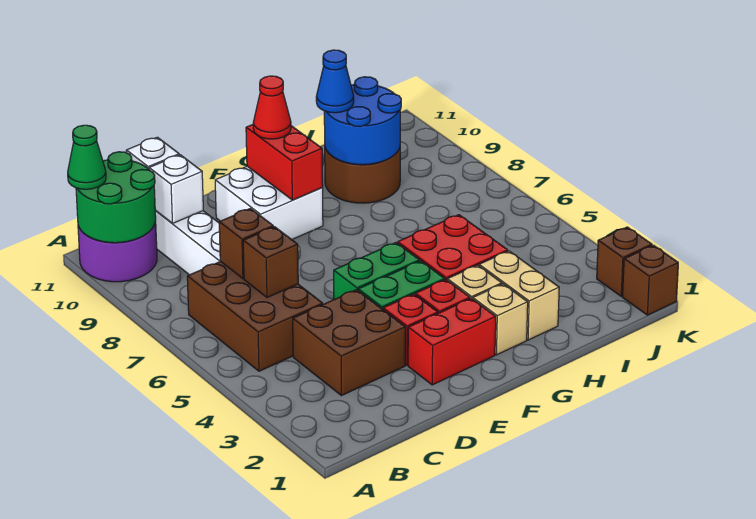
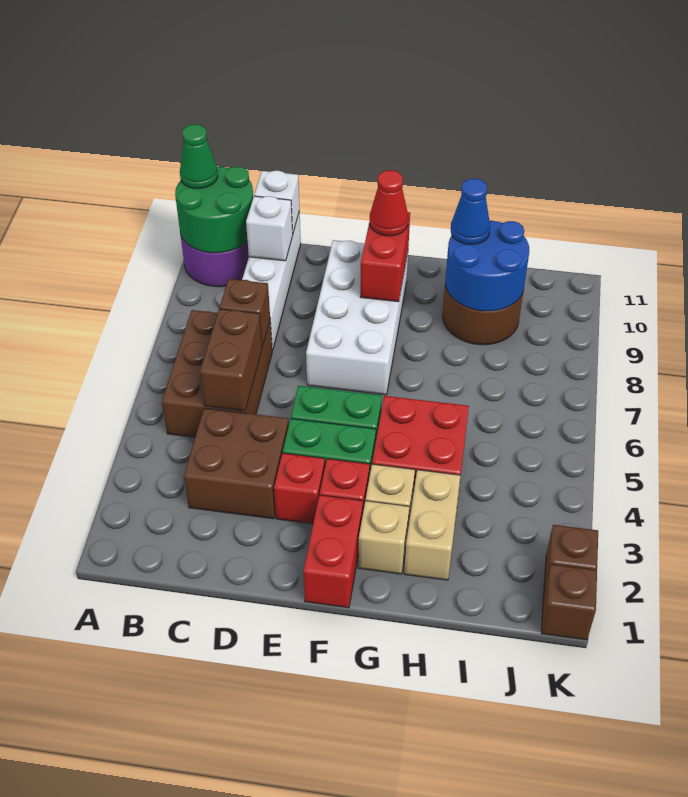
brown brick C6 level 2 -> brown brick C5:C6 level 2
red brick E2:F2 level 1 -> red brick F1:F2 level 1
white brick E9:F10 level 1 -> white brick E7:F10 level 1

